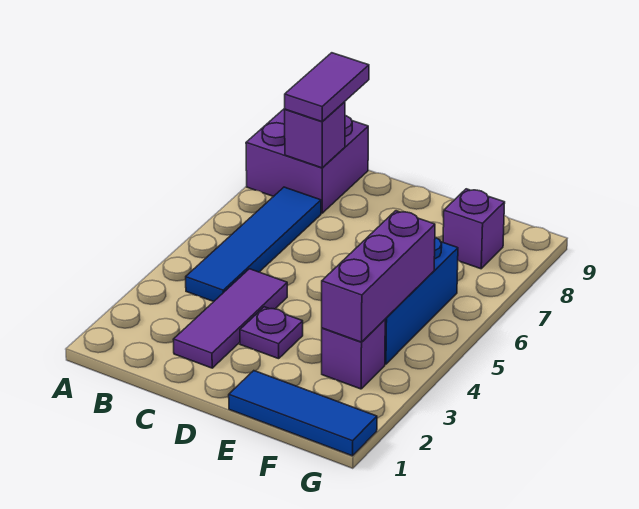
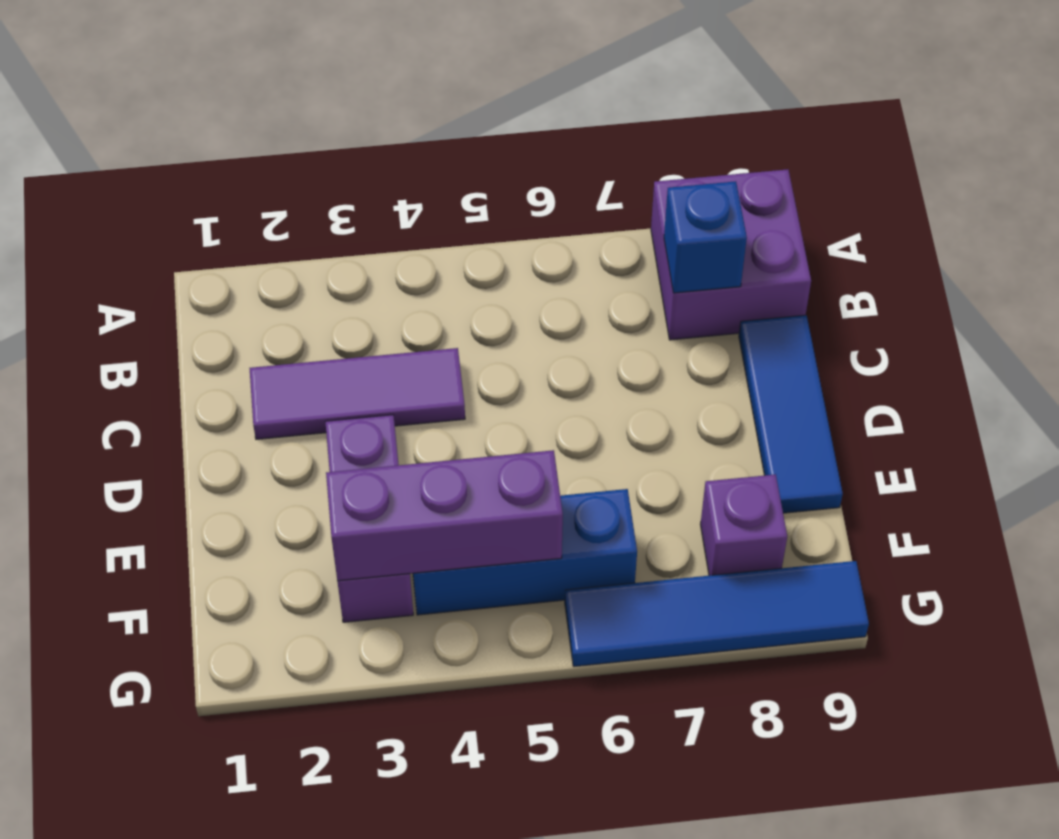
blue tile B4:B7 level 1 -> blue tile G6:G9 level 1
purple brick B8 level 2 -> blue brick B8 level 2
purple tile B8:B9 level 3 -> none
blue tile E1:G1 level 1 -> blue tile C9:E9 level 1

